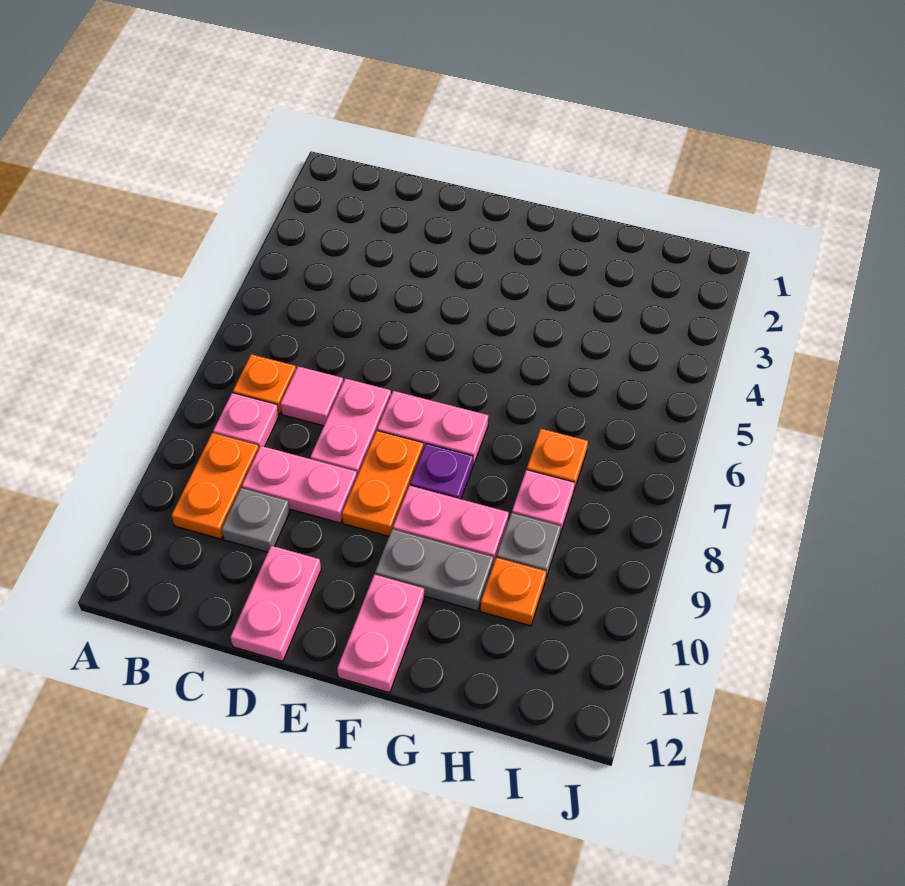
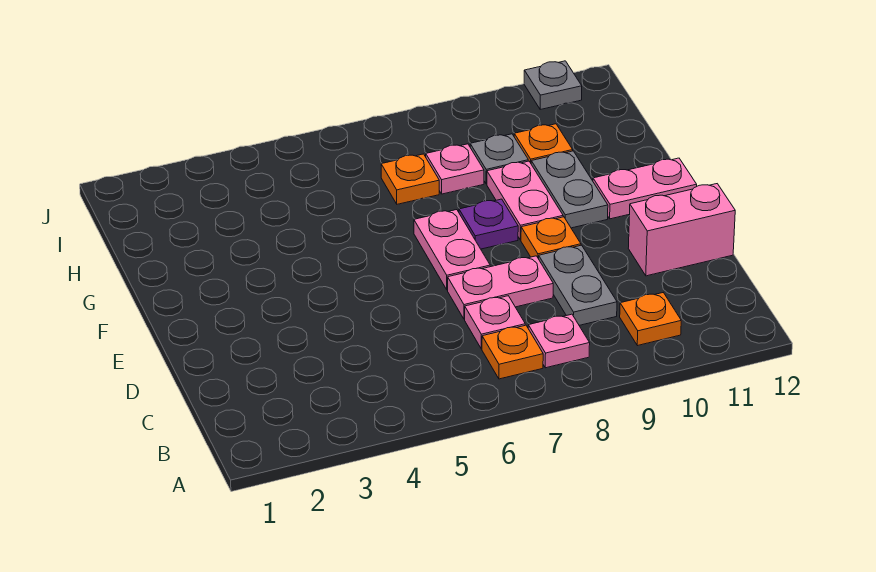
orange plate B9:B10 level 1 -> orange plate B10 level 1
pink tile C7 level 1 -> pink plate C7 level 1
pink plate C9:D9 level 1 -> grey plate C9:D9 level 1
grey plate C10 level 1 -> grey plate J11 level 1
pink plate D11:D12 level 1 -> pink brick D11:D12 level 1
orange plate E8:E9 level 1 -> orange plate E9 level 1

